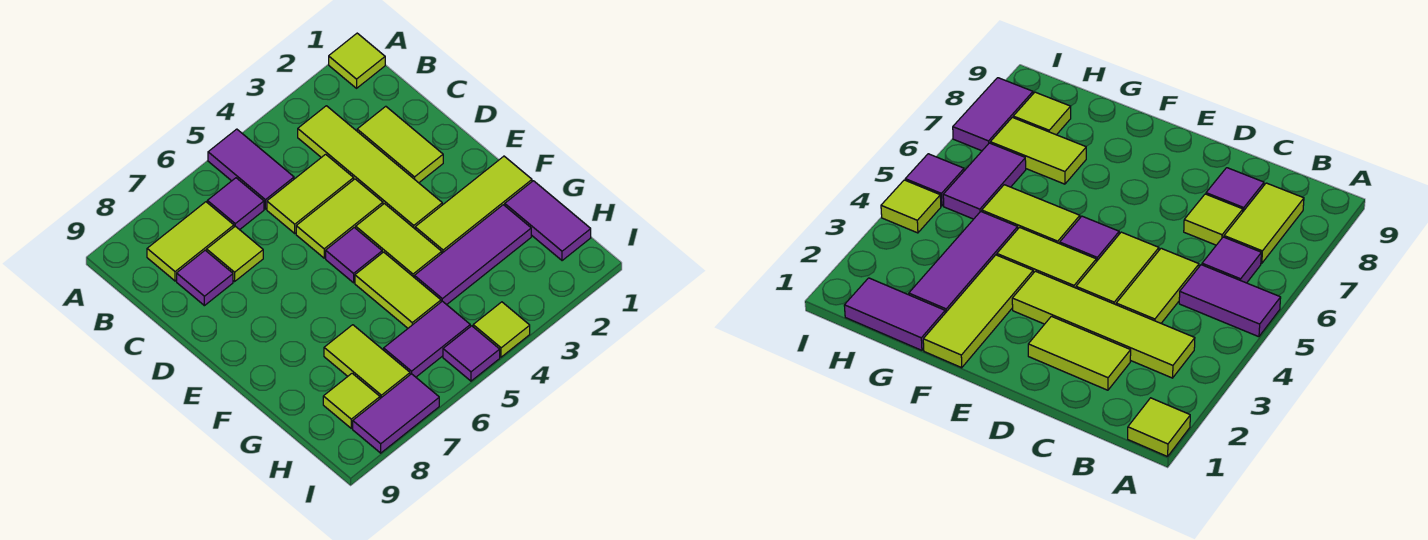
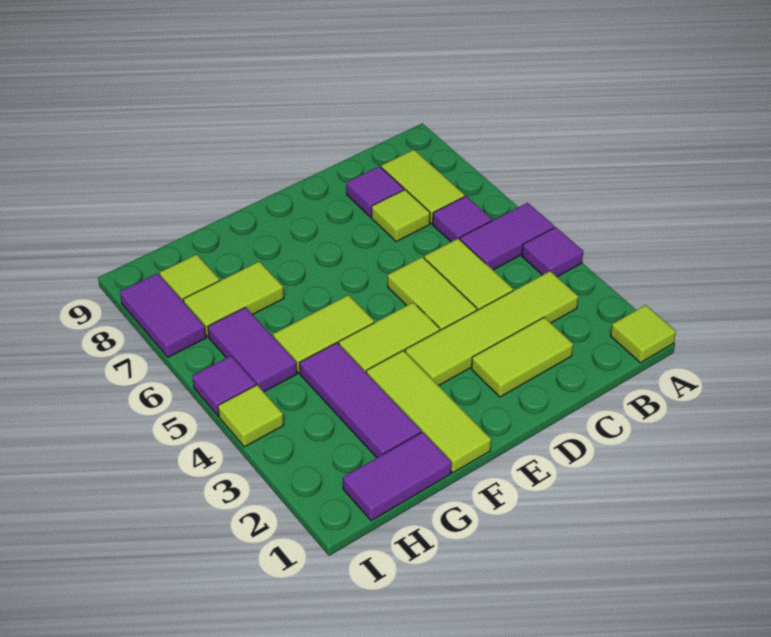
purple tile E5 level 1 -> purple tile A4 level 1

